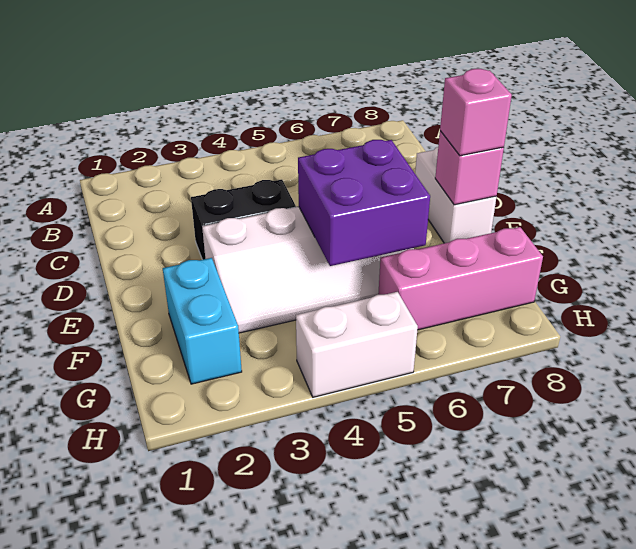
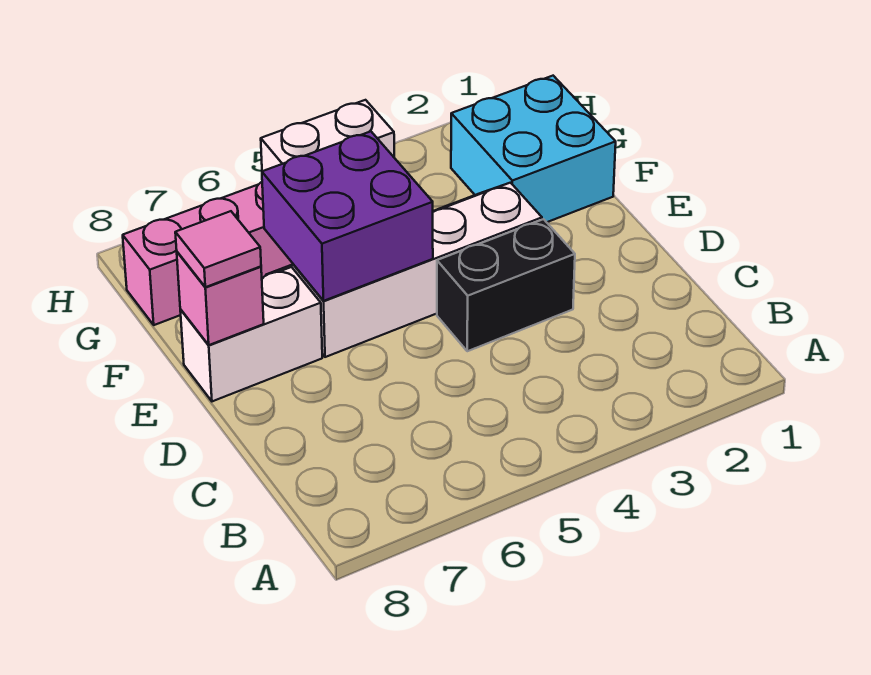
white brick D8:E8 level 1 -> white brick E7:E8 level 1
pink brick E8 level 3 -> pink tile E8 level 3
cyan brick F2:G2 level 1 -> cyan brick F1:G2 level 1

